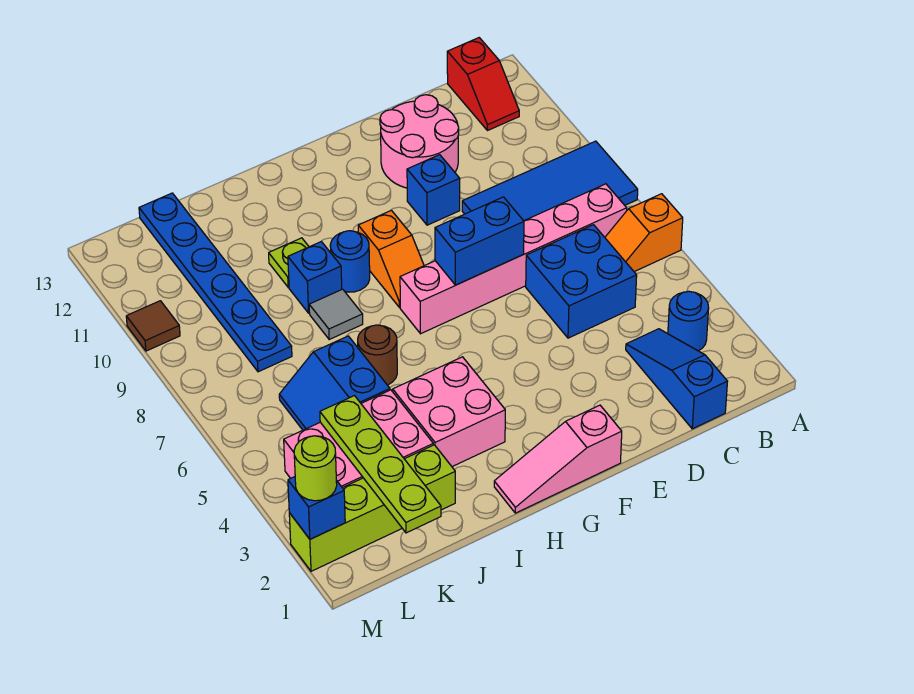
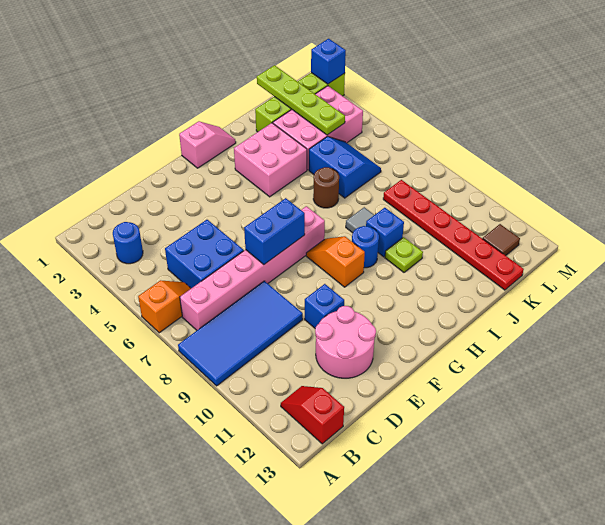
blue slope C1:C3 level 1 top 1 -> none
pink slope F1:H1 level 1 top F -> pink slope G1:H1 level 1 top G
blue plate K8:K13 level 1 -> red plate K8:K13 level 1
lime round brick M2 level 3 -> none
brown tile M10 level 1 -> brown tile L12 level 1

